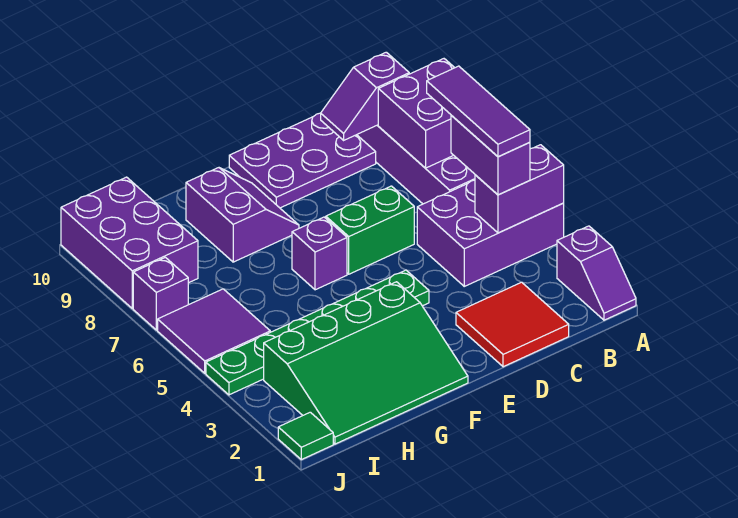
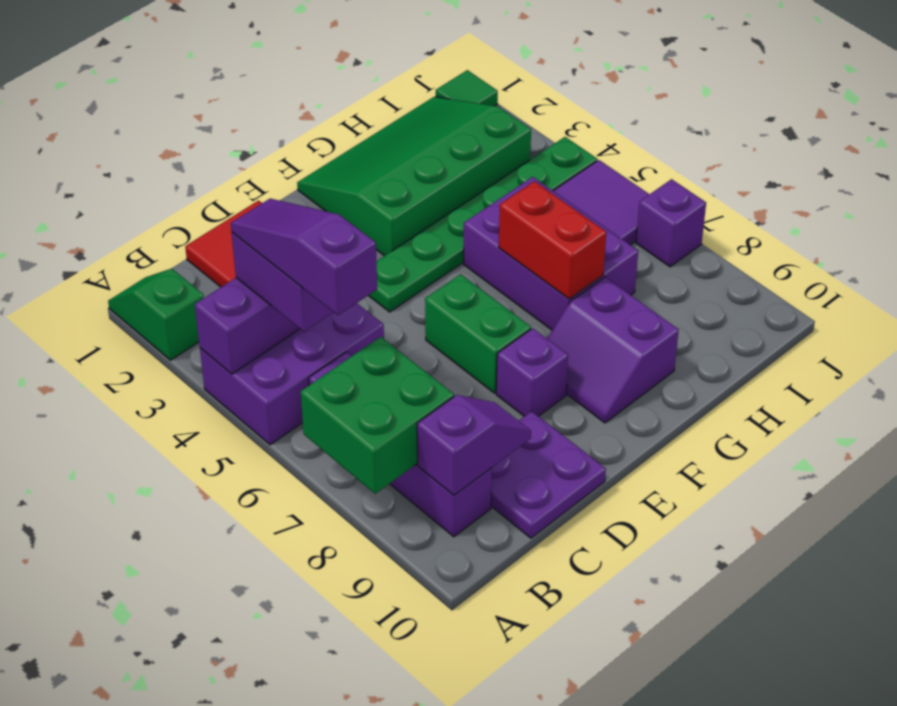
purple slope A1:A2 level 1 top 2 -> green slope A1:A2 level 1 top 2
purple brick A7:B8 level 2 -> green brick A7:B8 level 2
purple tile B4:B6 level 4 -> purple slope B4:B6 level 4 top 6
purple plate C9:E10 level 1 -> purple plate C9:D10 level 1
green brick D6:E6 level 1 -> green brick E6:E7 level 1
purple brick F6 level 1 -> purple brick E8 level 1
none -> red brick G6:G7 level 2
purple brick I8:J10 level 1 -> purple brick G5:H7 level 1

